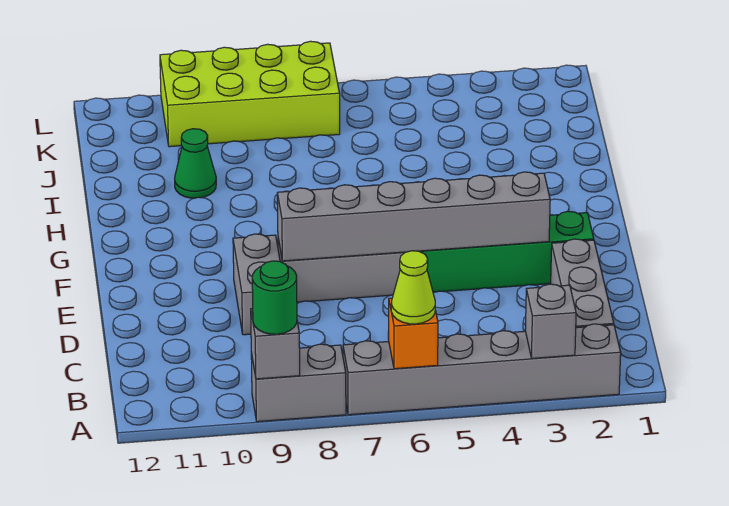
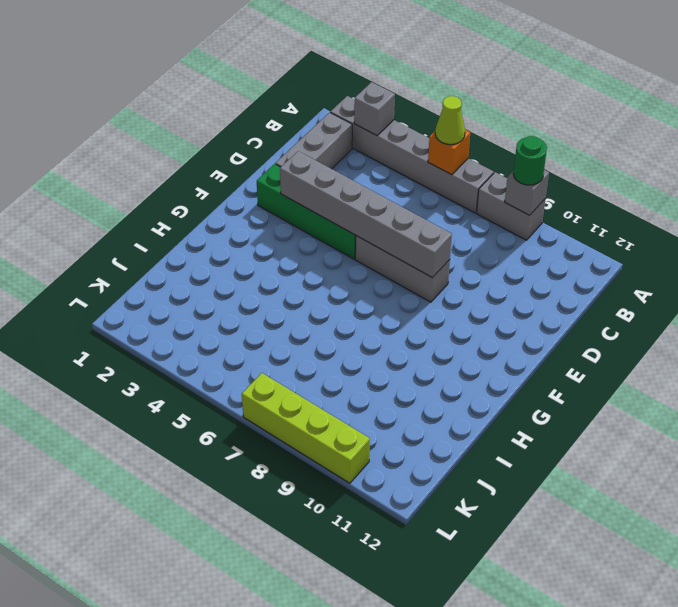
grey brick D9:E9 level 1 -> none
green cone I10 level 1 -> none
lime brick K7:L10 level 1 -> lime brick L7:L10 level 1

